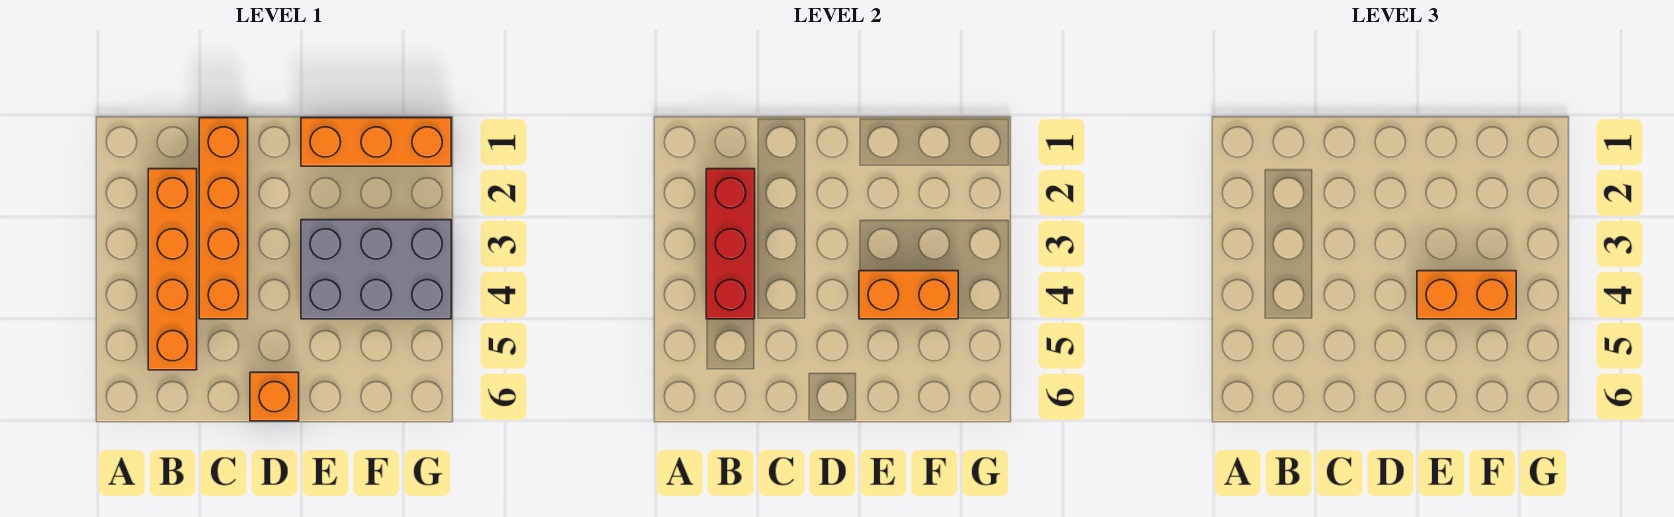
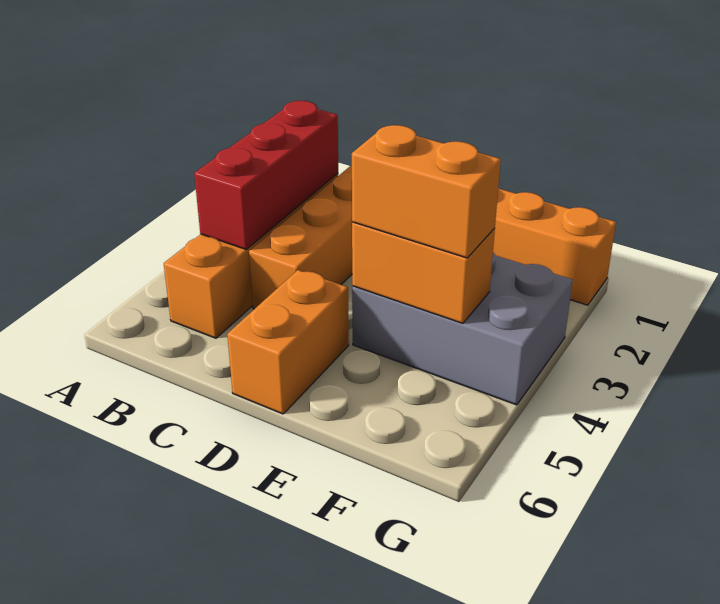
orange brick D6 level 1 -> orange brick D5:D6 level 1

